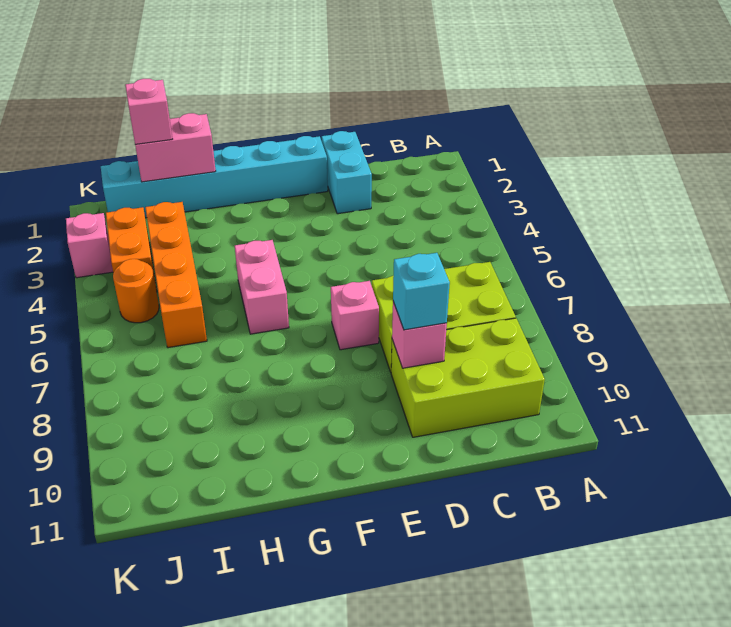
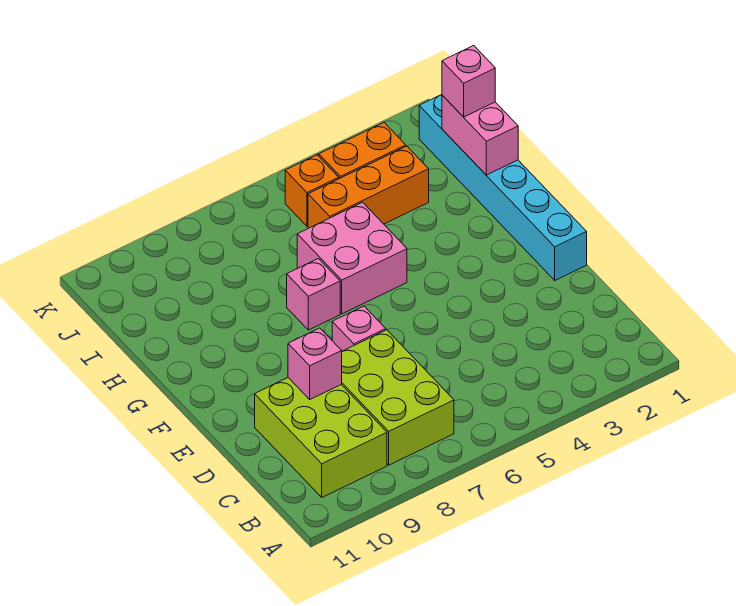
cyan brick D1:D2 level 1 -> none
cyan brick D9 level 3 -> none
pink brick G5:G6 level 1 -> pink brick G5:H6 level 1
orange brick I3:I6 level 1 -> orange brick I3:I5 level 1
orange round brick J5 level 1 -> orange brick J5 level 1
pink brick K3 level 1 -> pink brick G7 level 1

